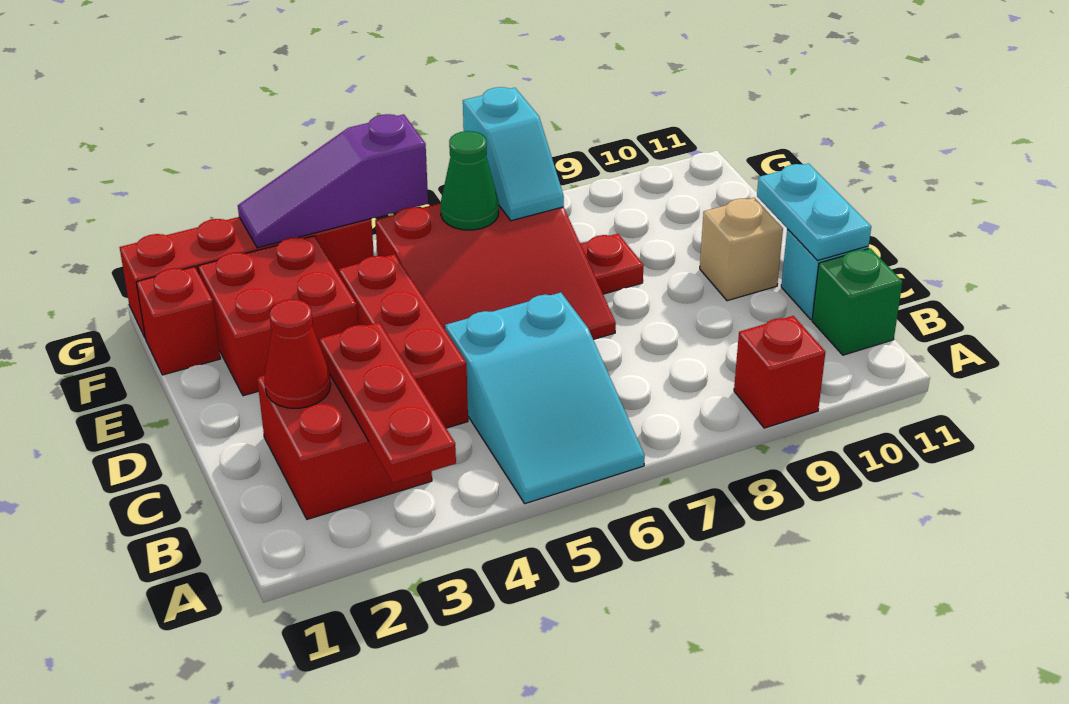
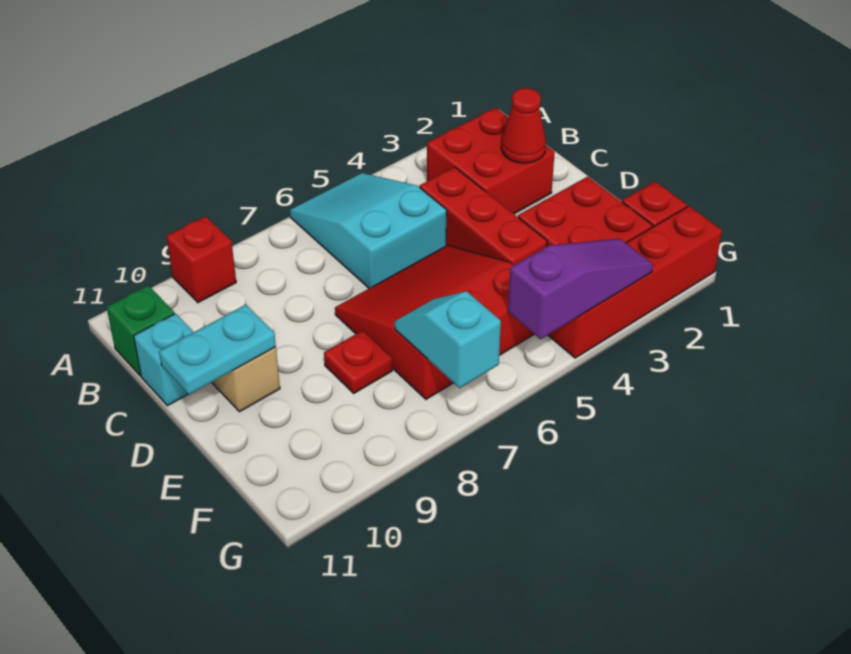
red plate A3:C3 level 2 -> none
cyan plate C11:D11 level 2 -> cyan plate D10:D11 level 2
green cone F6 level 2 -> none

